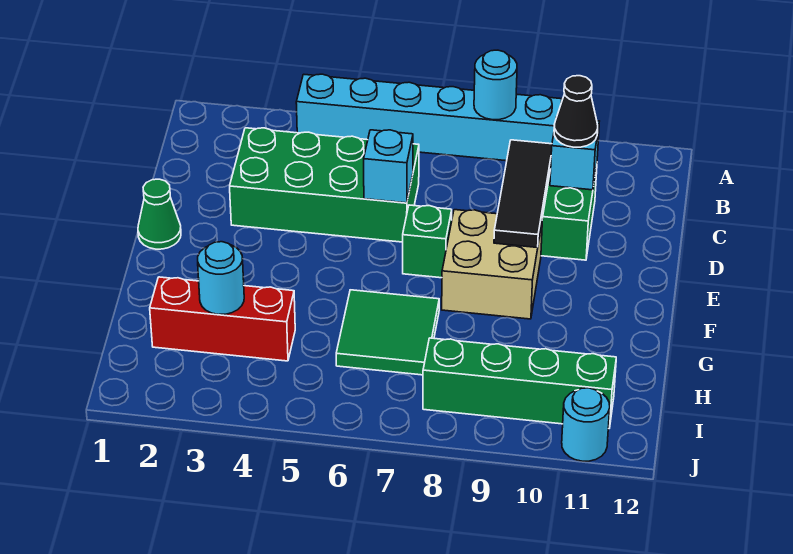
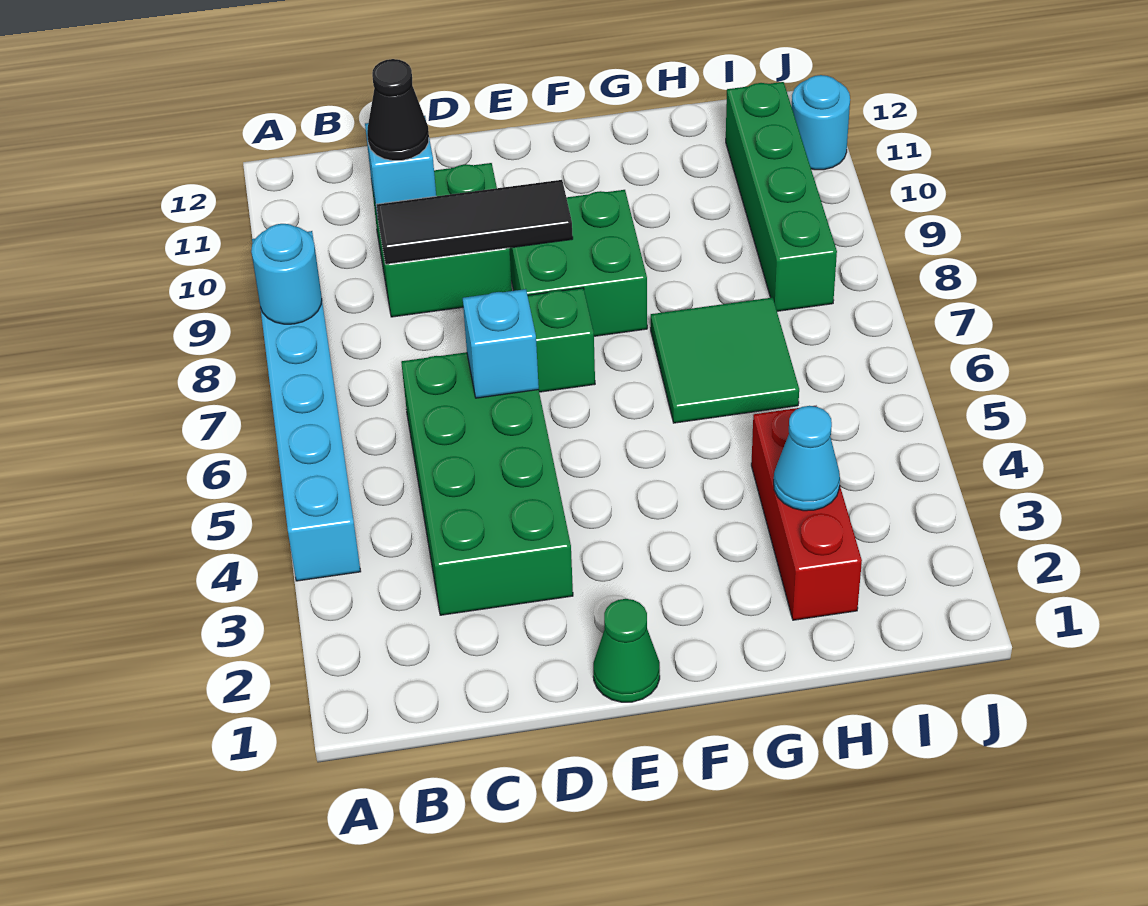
tan brick E8:F9 level 1 -> green brick E8:F9 level 1
cyan round brick H3 level 2 -> cyan cone H3 level 2

